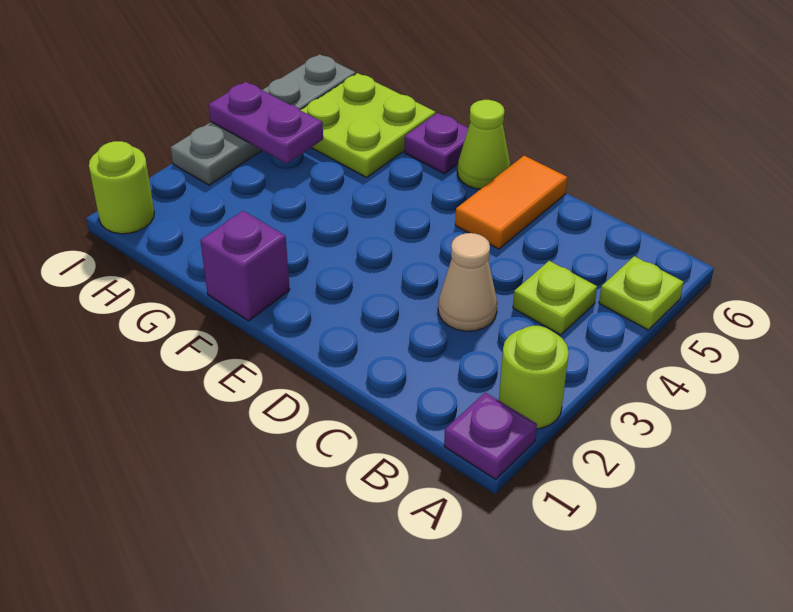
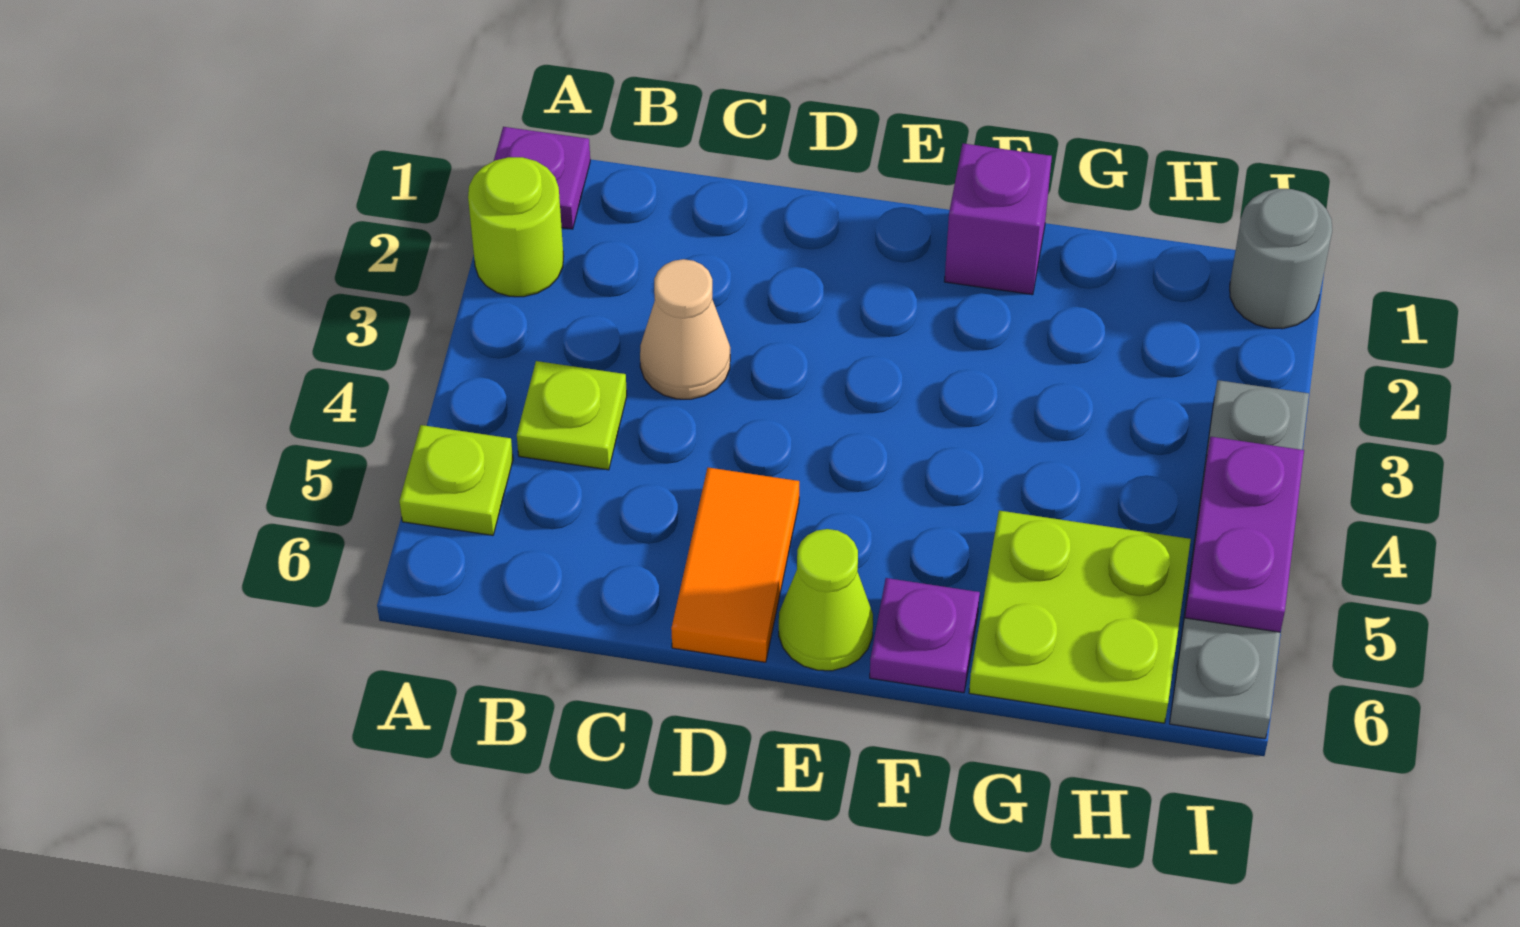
purple plate H4:I4 level 2 -> purple plate I4:I5 level 2
lime round brick I1 level 1 -> grey round brick I1 level 1

